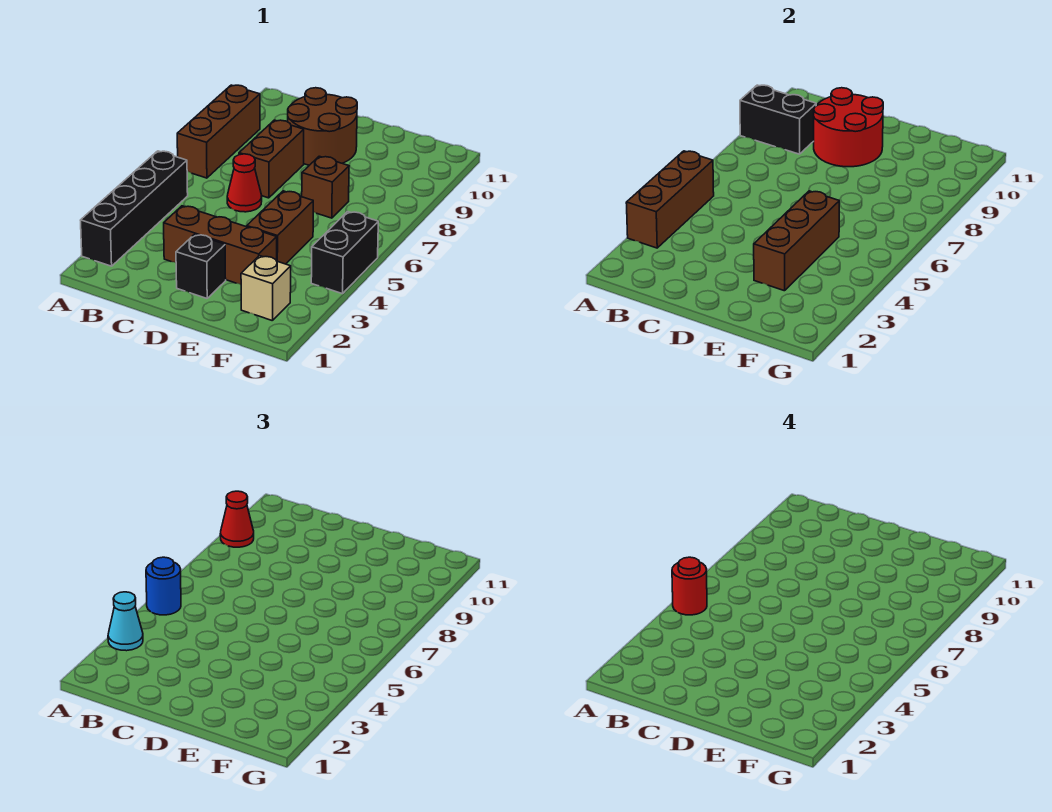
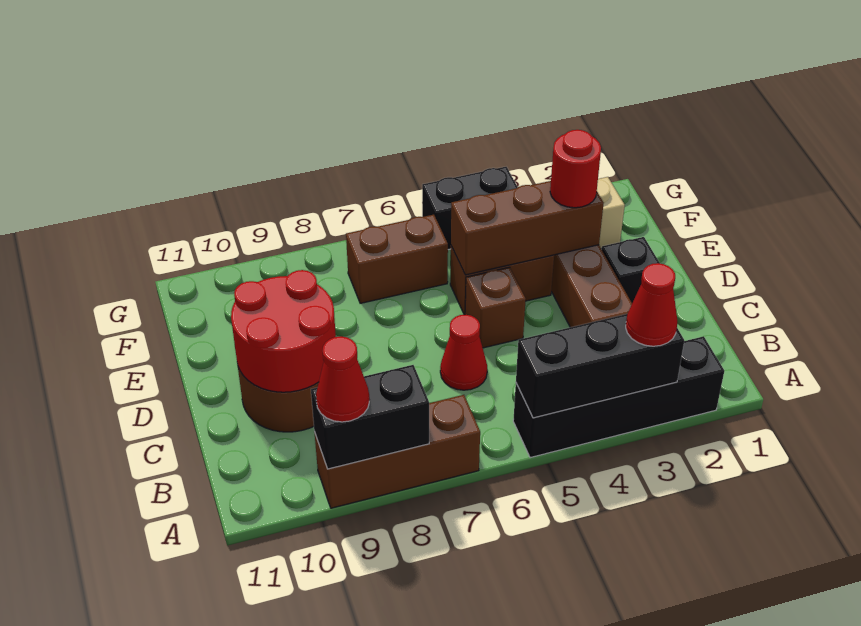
brown brick A3:A5 level 2 -> black brick A3:A5 level 2
cyan cone A3 level 3 -> red cone A3 level 3
blue round brick A5 level 3 -> none
red round brick A5 level 4 -> red round brick E3 level 3
black brick A9:B9 level 2 -> black brick A8:A9 level 2
brown brick C7:C8 level 1 -> brown brick F6:F7 level 1
brown brick E7 level 1 -> brown brick D5 level 1

